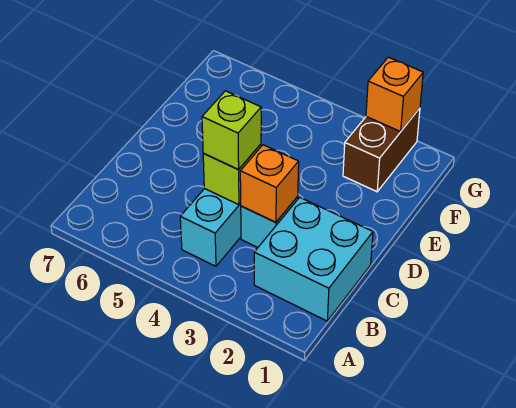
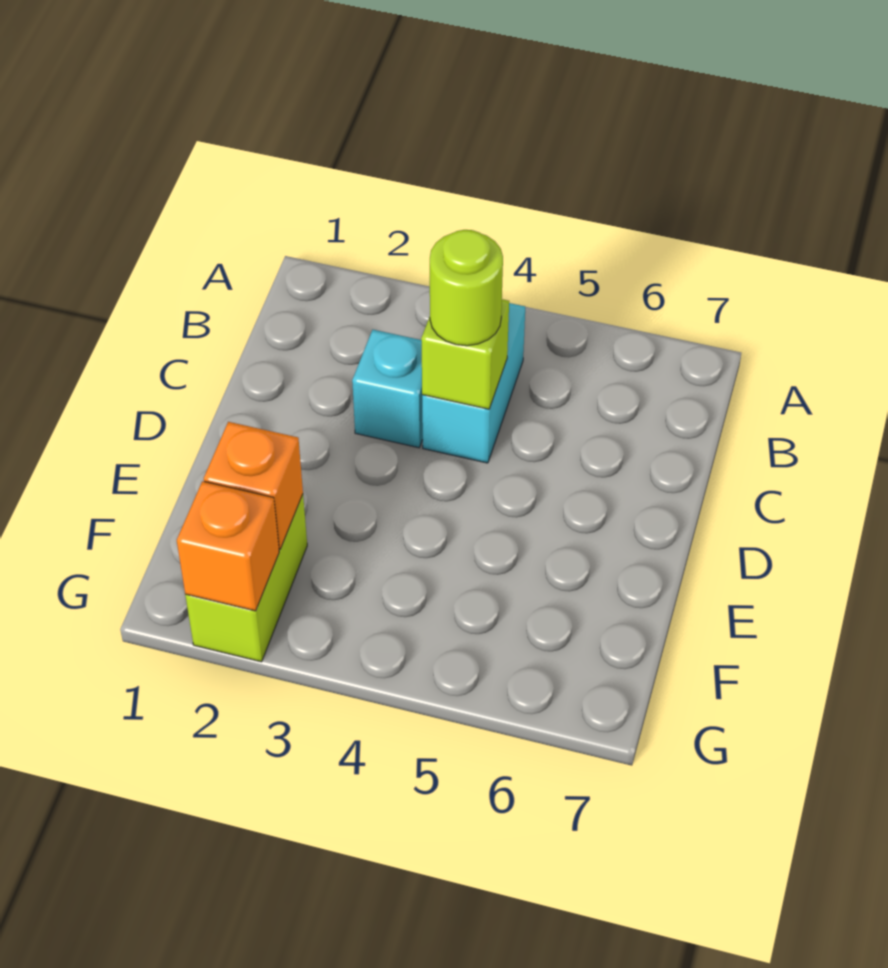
cyan brick B1:C2 level 1 -> none
orange brick C3 level 2 -> orange brick F2 level 2
lime brick C4 level 3 -> lime round brick C4 level 3
brown brick F2:G2 level 1 -> lime brick F2:G2 level 1

